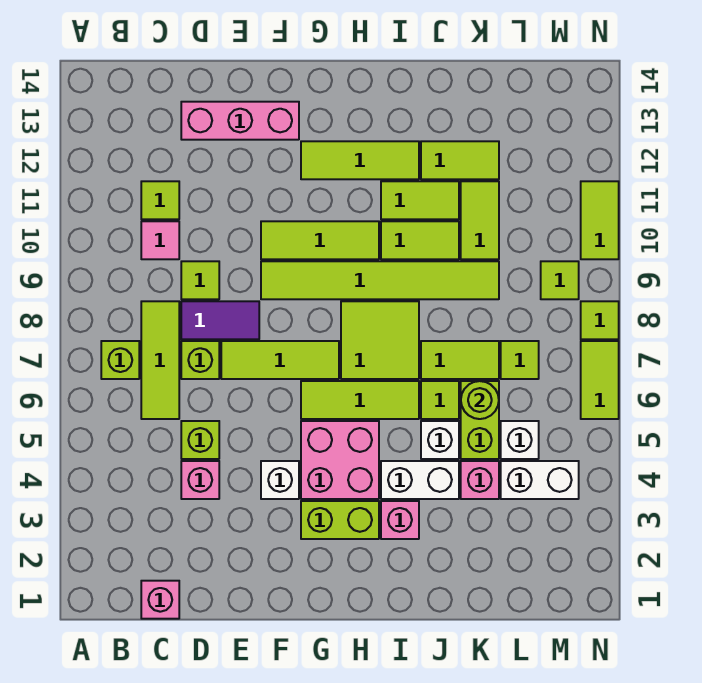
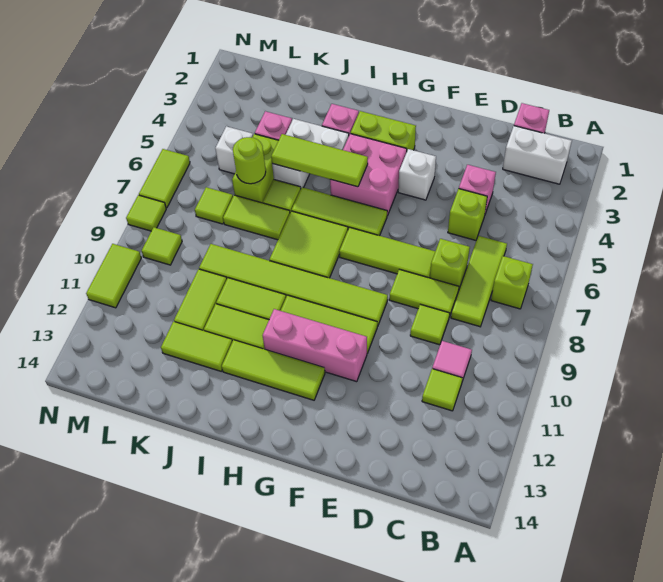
purple tile D8:E8 level 1 -> lime tile D8:E8 level 1
pink brick D13:F13 level 1 -> pink brick F11:H11 level 1
none -> lime tile H5:J5 level 2
white brick L4:M4 level 1 -> white brick B2:C2 level 1

